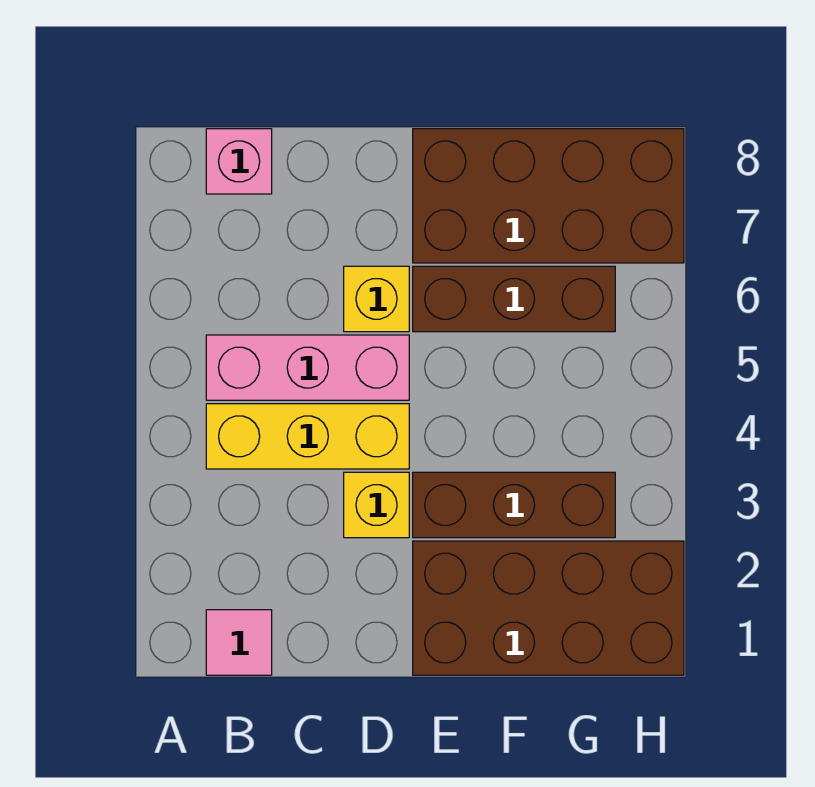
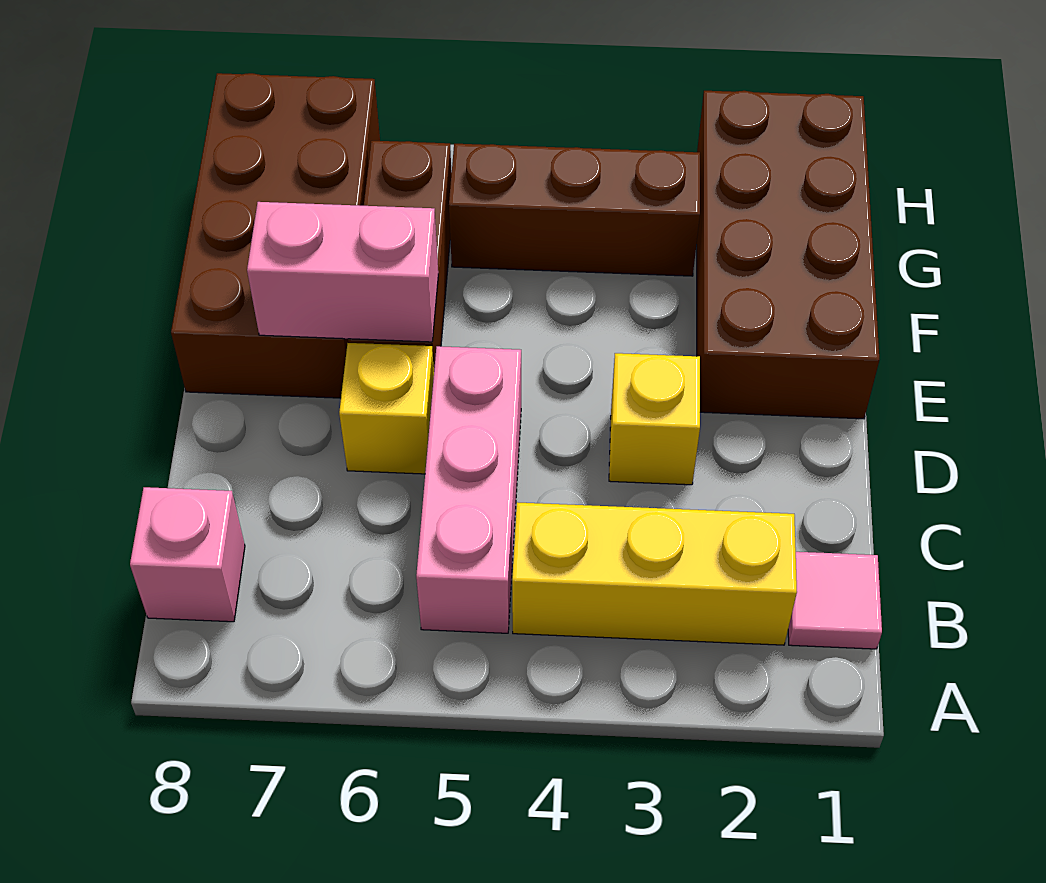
yellow brick B4:D4 level 1 -> yellow brick B2:B4 level 1
brown brick E3:G3 level 1 -> brown brick G3:G5 level 1
none -> pink brick E6:E7 level 2

